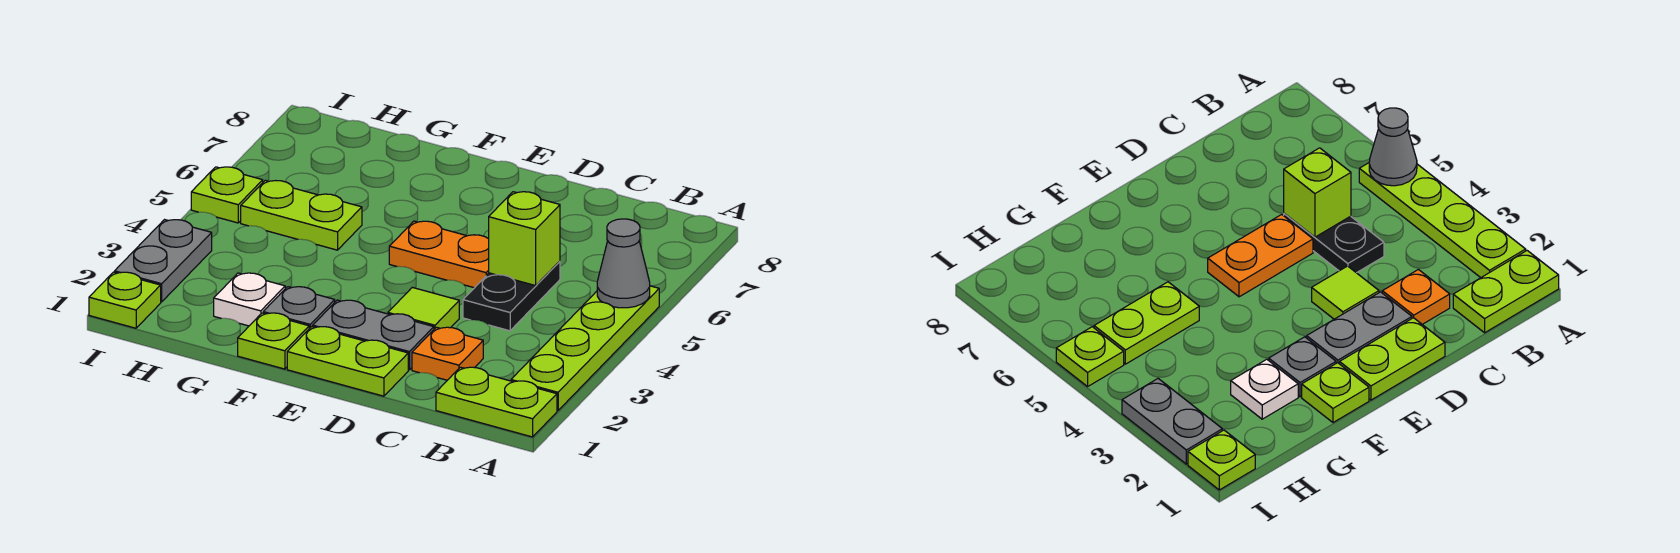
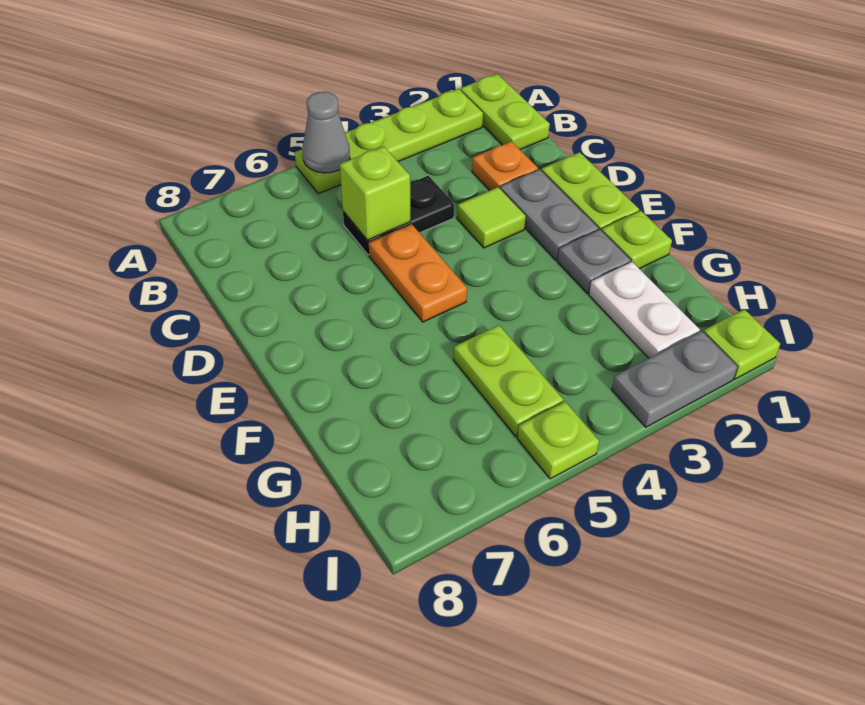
white plate G2 level 1 -> white plate G2:H2 level 1

